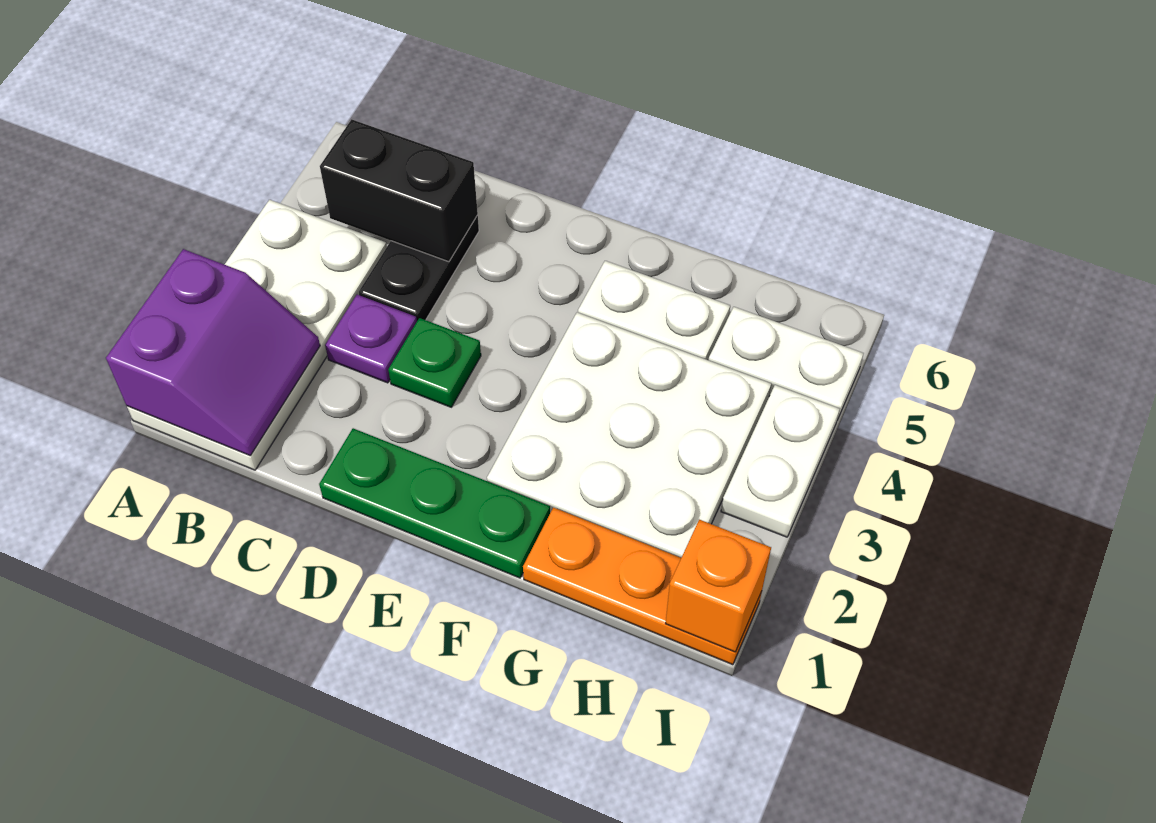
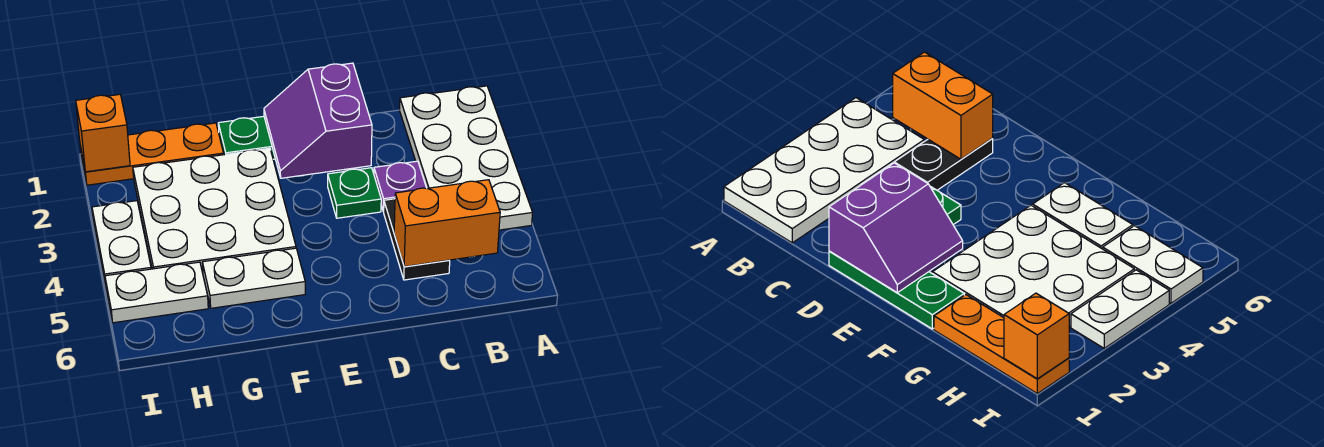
purple slope A1:B2 level 2 top A -> purple slope D1:E2 level 2 top D
black brick B5:C5 level 2 -> orange brick B5:C5 level 2

